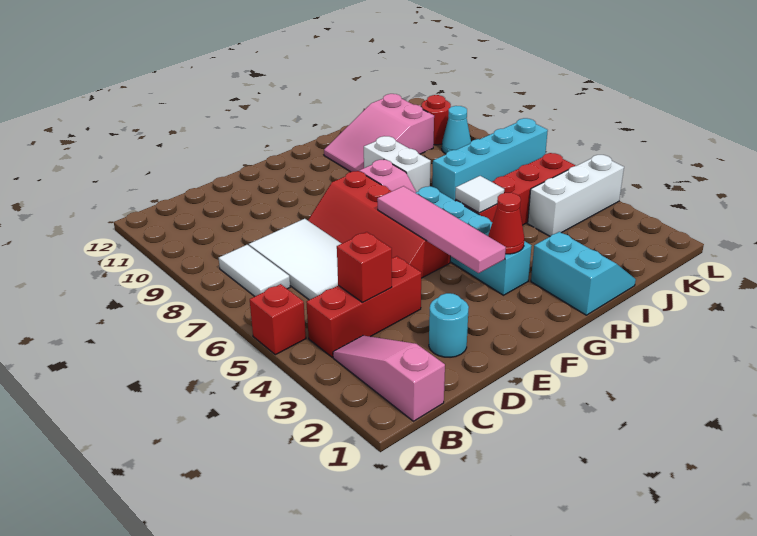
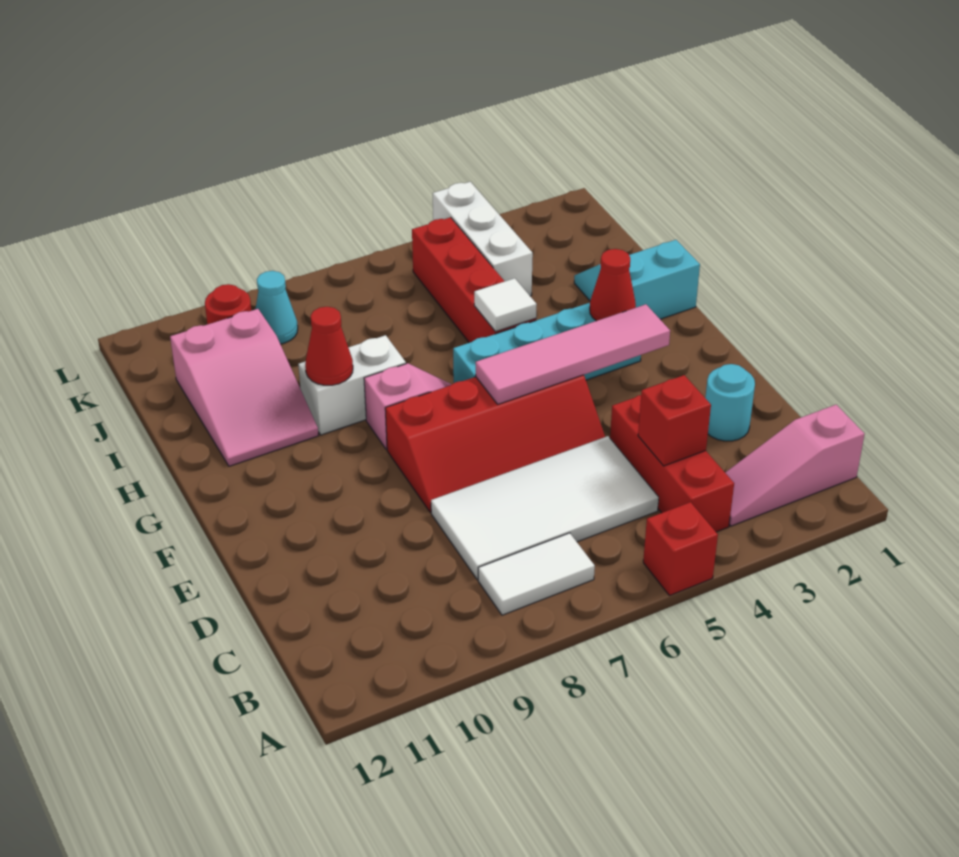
none -> red cone H9 level 2
cyan brick I7:L7 level 1 -> none

